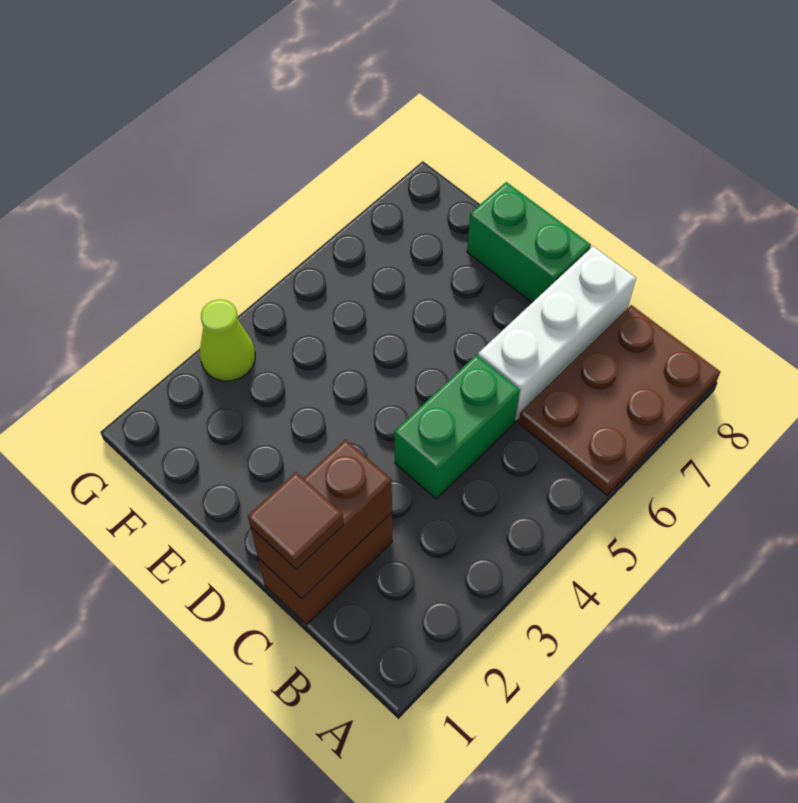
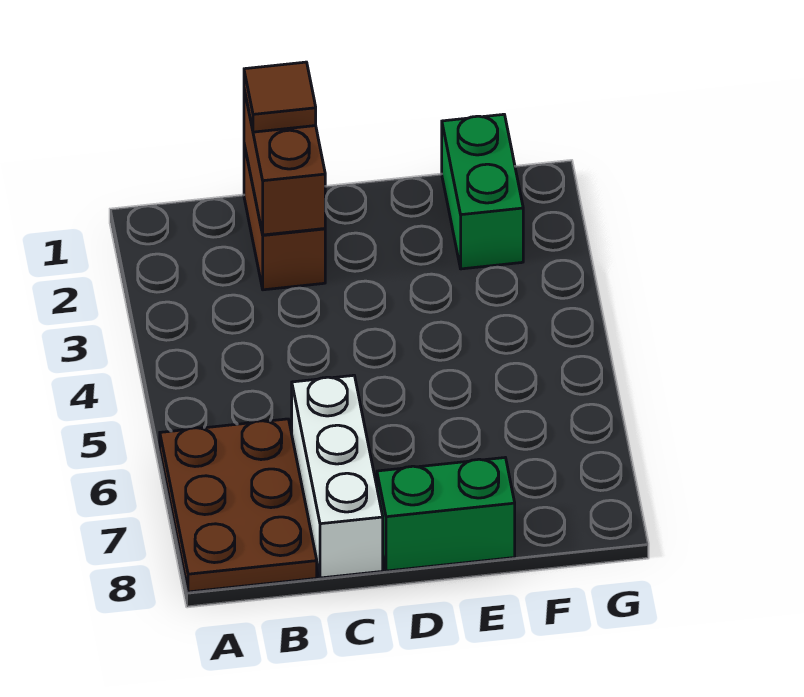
green brick C4:C5 level 1 -> green brick F1:F2 level 1
lime cone G3 level 1 -> none

